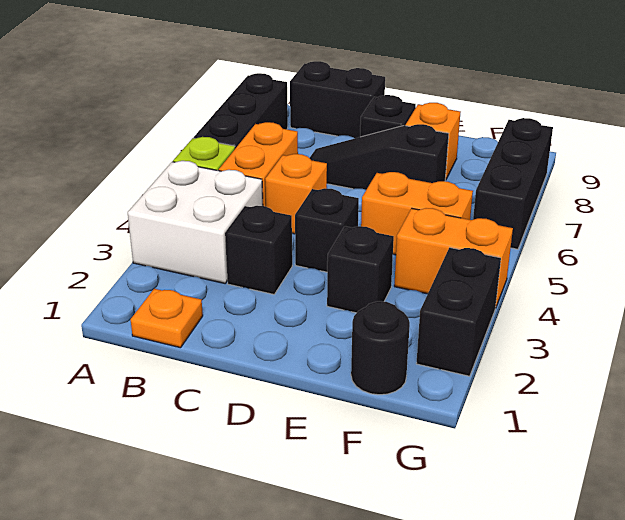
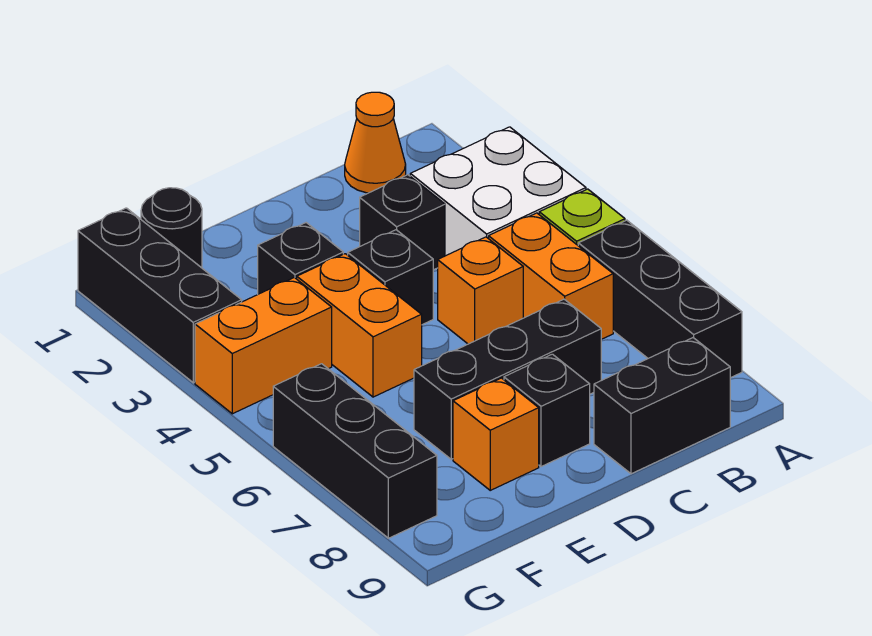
orange plate B1 level 1 -> orange cone B1 level 1
black slope C7:E7 level 1 top E -> black brick C7:E7 level 1
orange brick E5:F5 level 1 -> orange brick E4:E5 level 1
black brick G2:G3 level 1 -> black brick G1:G3 level 1

